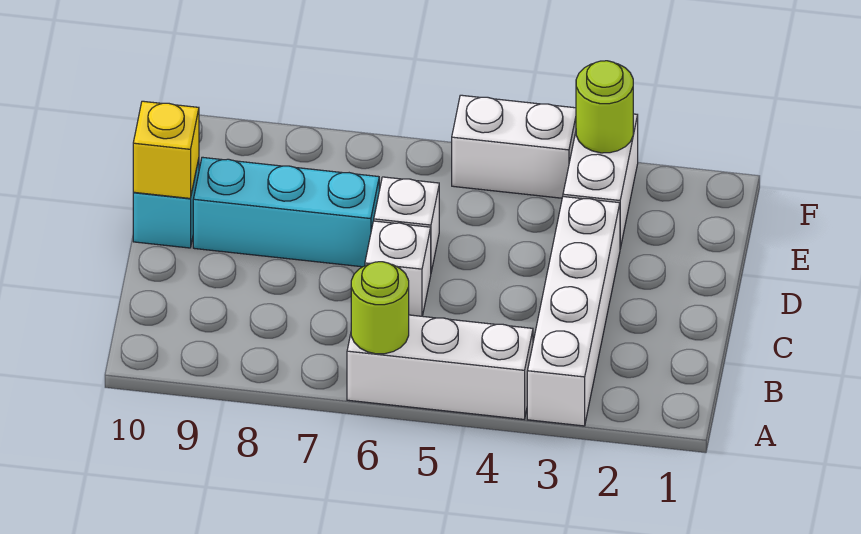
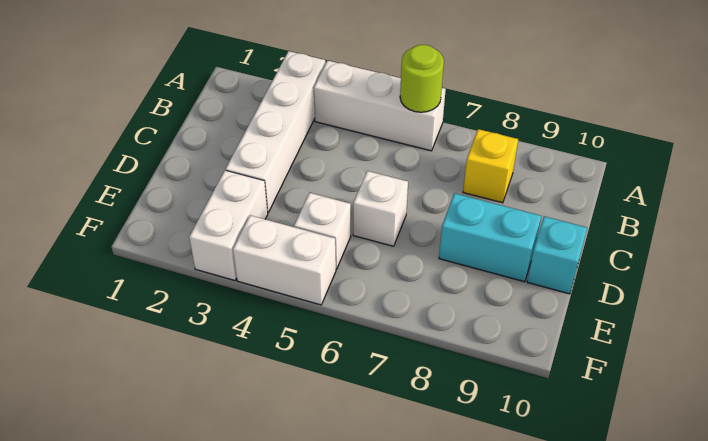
white brick C6 level 1 -> white brick E5 level 1
cyan brick D7:D9 level 1 -> cyan brick D8:D9 level 1
yellow brick D10 level 2 -> yellow brick B8 level 1
lime round brick F3 level 2 -> none

